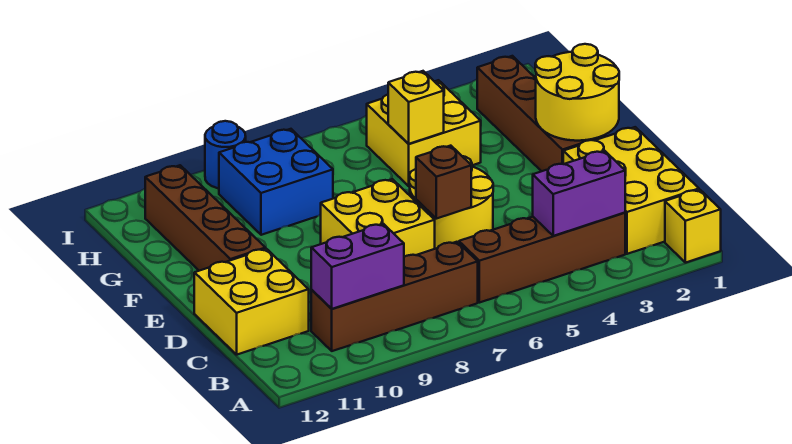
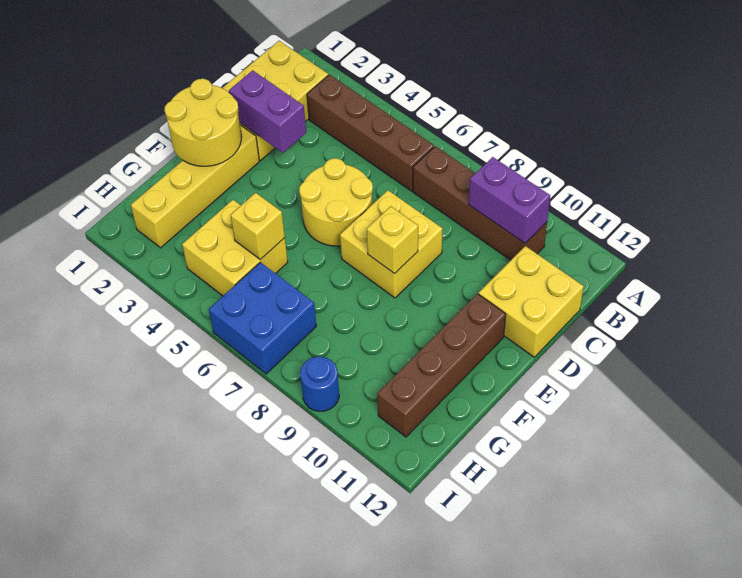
yellow brick A1 level 1 -> yellow brick E8 level 2
purple brick B3:B4 level 2 -> purple brick D2:D3 level 2
brown brick D6 level 2 -> none
brown brick E2:H2 level 1 -> yellow brick E2:H2 level 1
blue brick G8:H9 level 1 -> blue brick H6:I7 level 1

